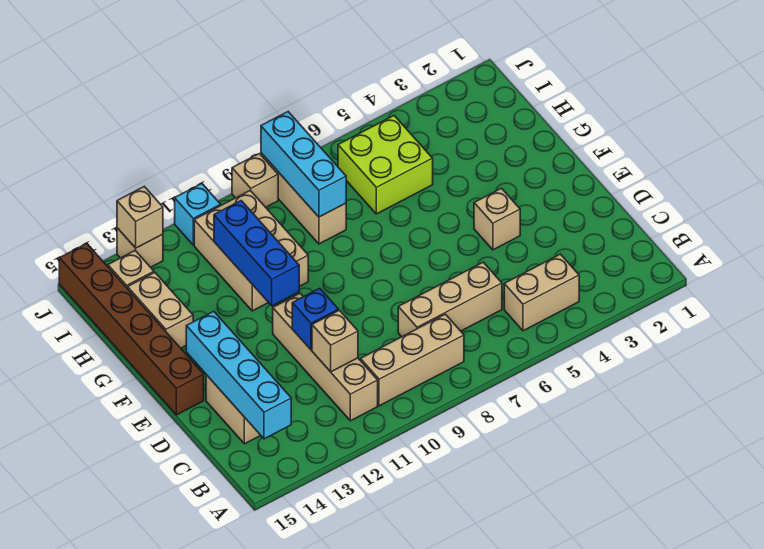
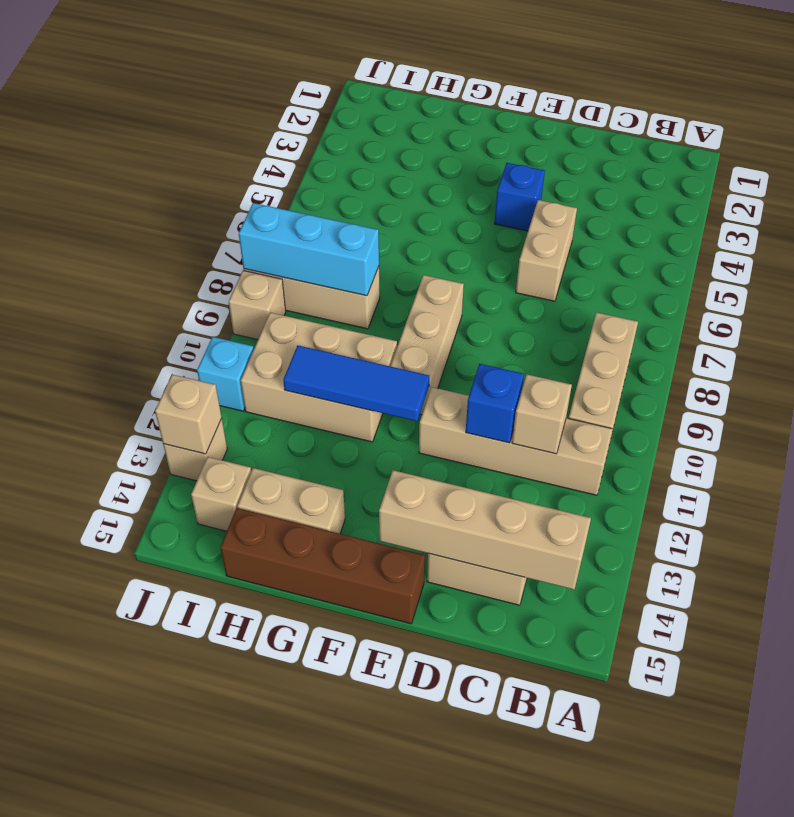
tan brick B4:B5 level 1 -> tan brick D5:D6 level 1
cyan brick B14:E14 level 2 -> tan brick B14:E14 level 2
tan brick C6:C8 level 1 -> tan brick F8:F10 level 1
tan brick E4 level 1 -> blue brick E4 level 1
brown brick E15:J15 level 1 -> brown brick E15:H15 level 1
blue brick F11:H11 level 2 -> blue tile F11:H11 level 2
lime brick H5:I6 level 1 -> none

